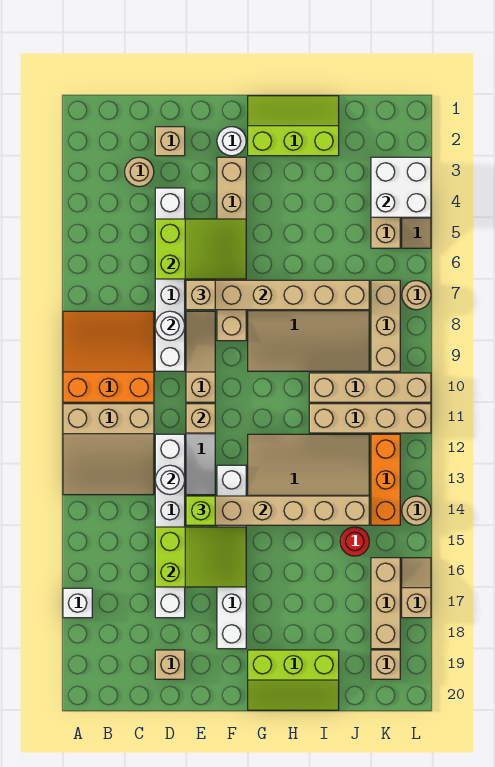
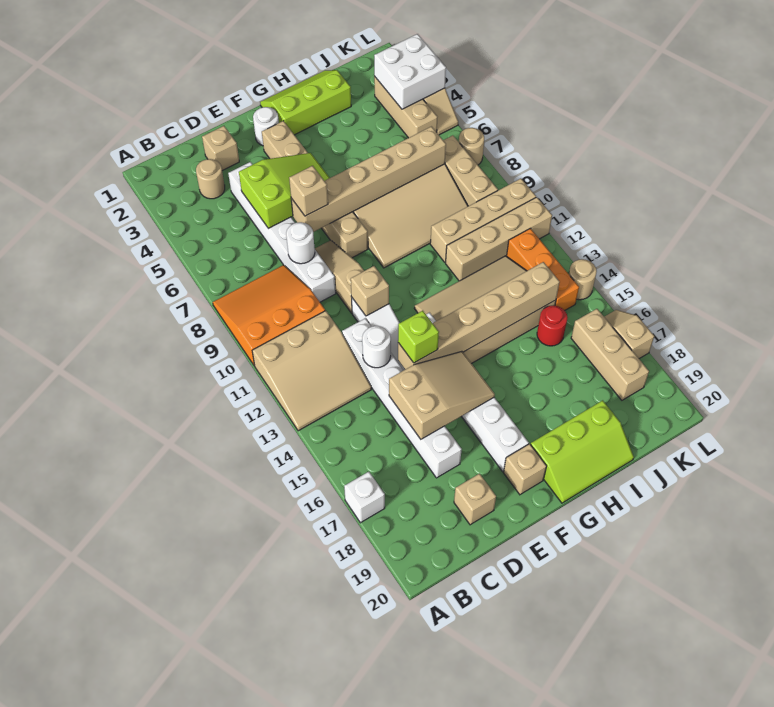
lime slope D15:F16 level 2 top D -> tan slope D15:F16 level 2 top D
tan brick K19 level 1 -> tan brick F19 level 1

